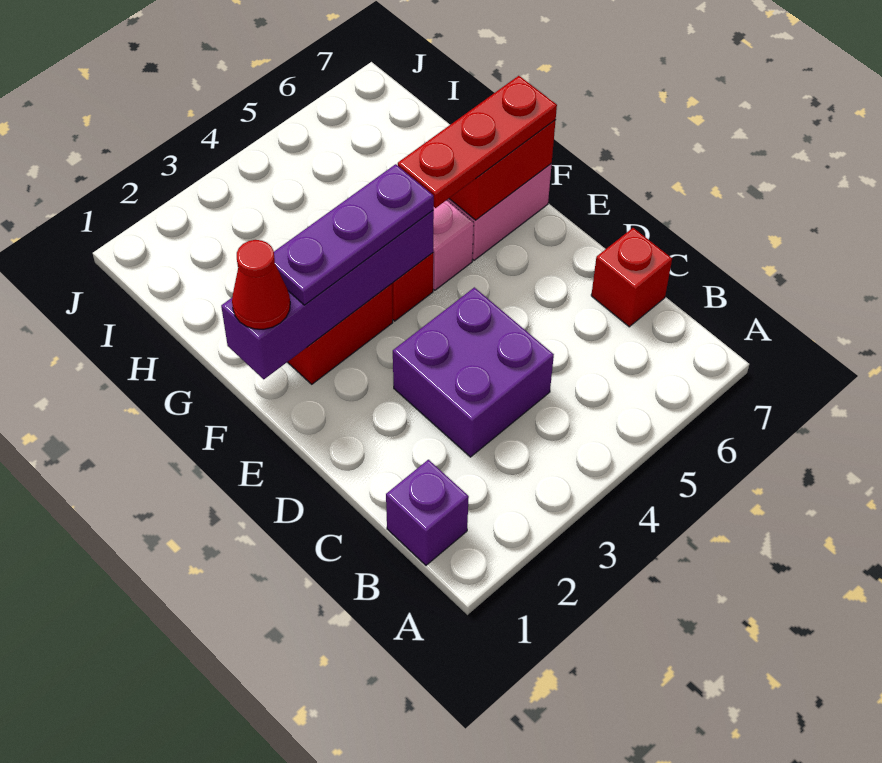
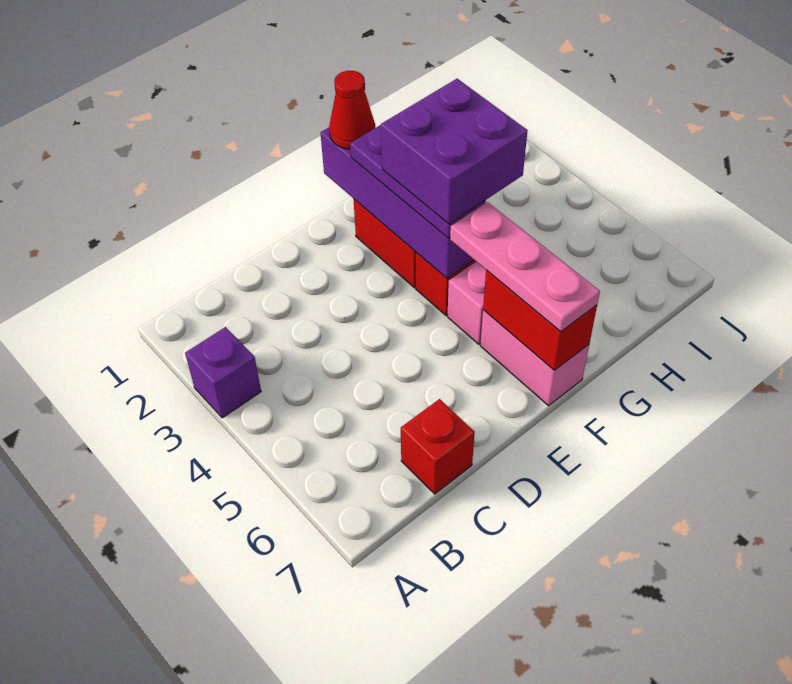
purple brick B1 level 1 -> purple brick A3 level 1
purple brick C3:D4 level 1 -> purple brick F3:G4 level 4
red plate F5:F7 level 3 -> pink plate F5:F7 level 3

